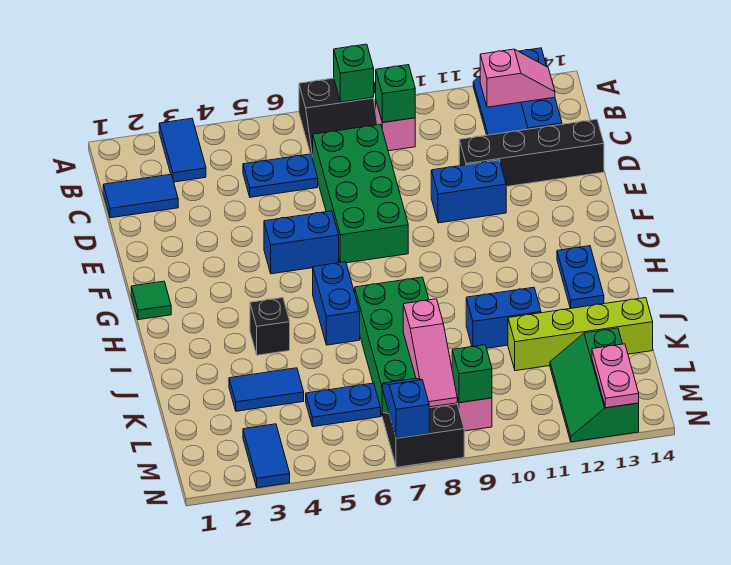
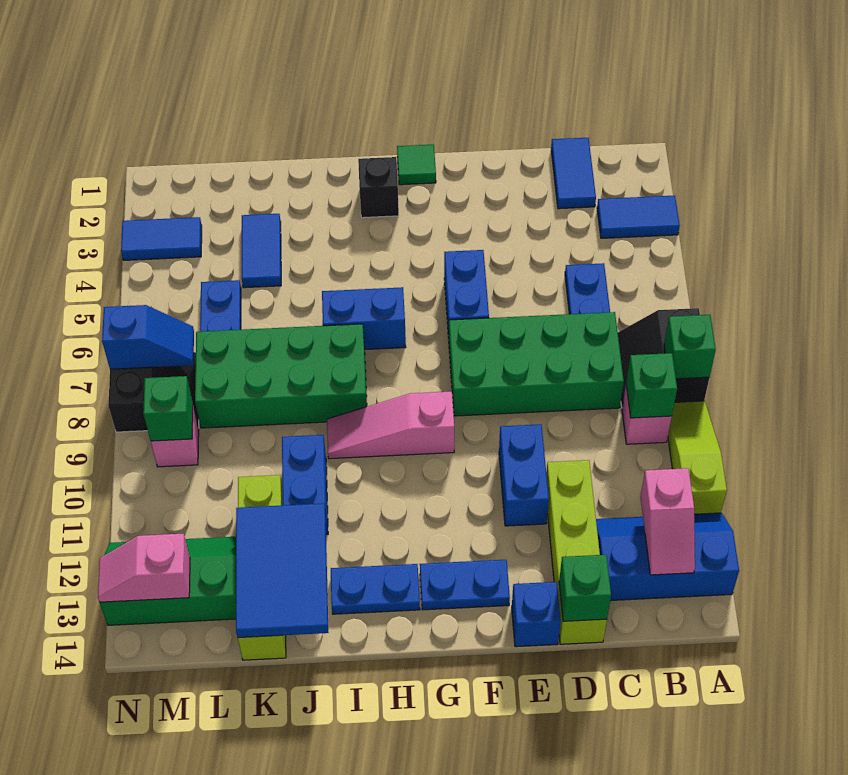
none -> lime slope A9:A11 level 1 top 11
black brick D11:D14 level 1 -> lime brick D11:D14 level 1
none -> green brick D14 level 2
none -> blue brick E14 level 1
none -> blue plate F13:G13 level 1
black brick I4 level 1 -> black brick H2 level 1
none -> blue tile J12:K14 level 2
pink slope K8:M8 level 2 top K -> pink slope G9:I9 level 1 top G
pink plate M13:N13 level 2 -> pink slope M13:N13 level 2 top M

